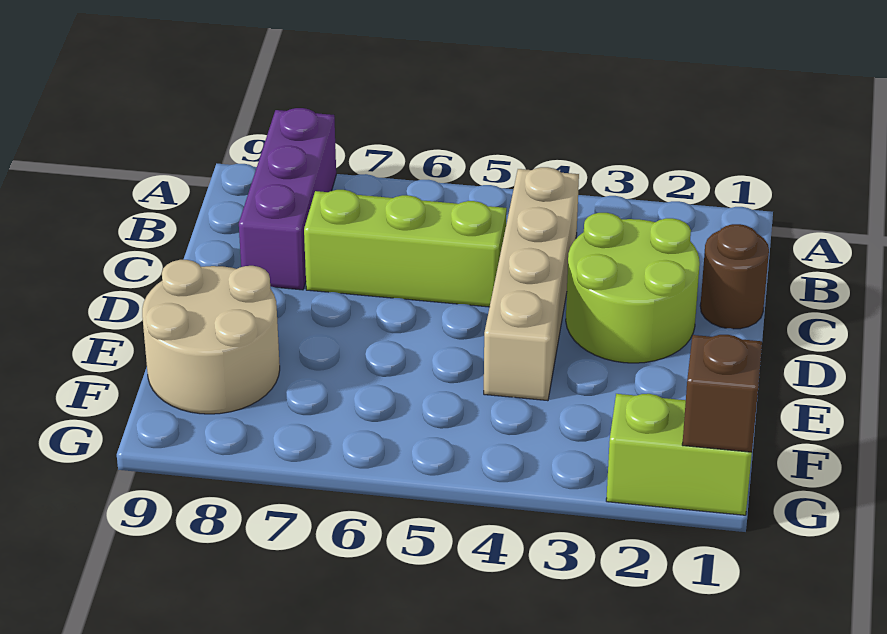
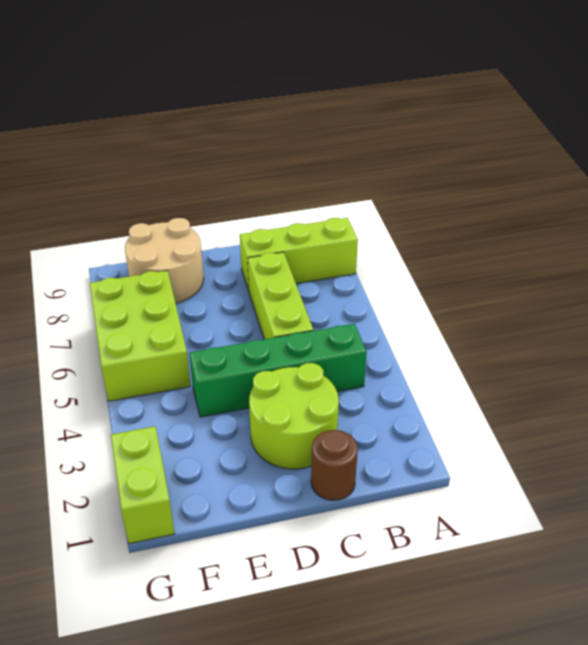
purple brick A8:C8 level 1 -> lime brick A8:C8 level 1
tan brick B4:E4 level 1 -> green brick B4:E4 level 1
none -> lime brick F5:G7 level 1
brown brick G1 level 2 -> none

